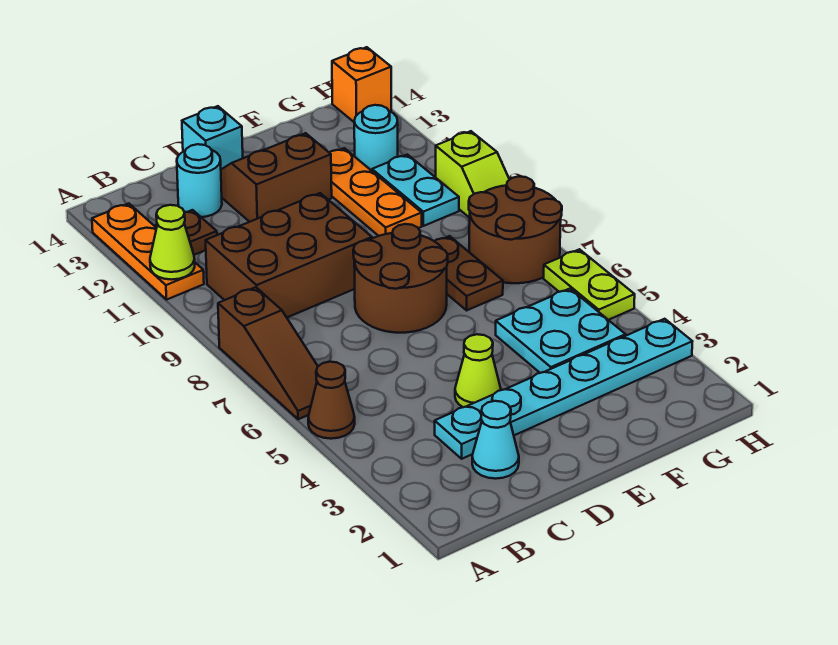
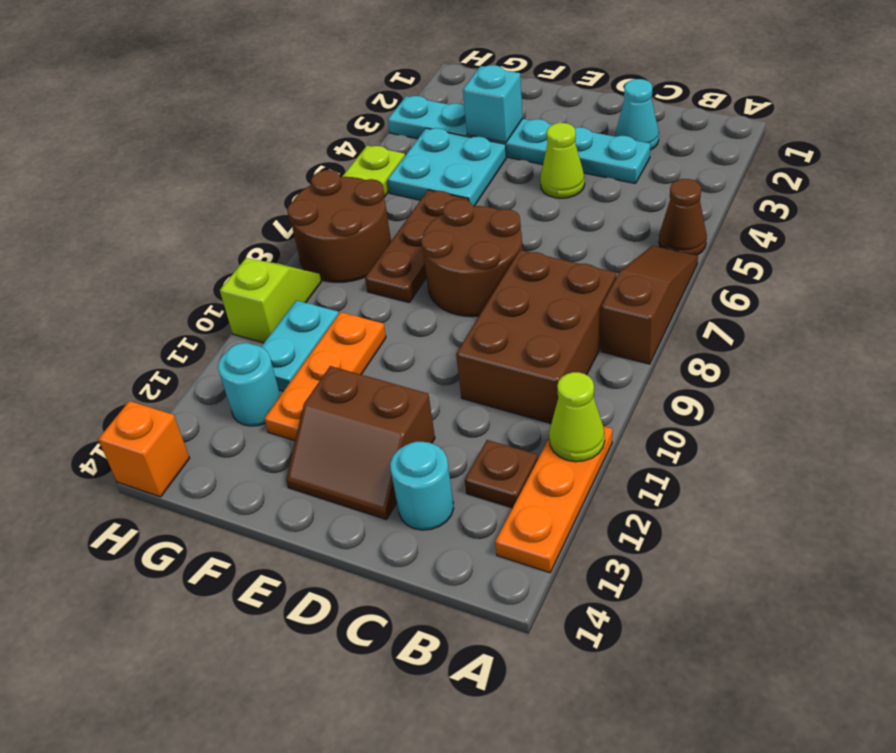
brown brick B9:D10 level 1 -> brown brick B8:C10 level 1
cyan brick D14 level 1 -> cyan brick F3 level 2
brown plate F7:F8 level 1 -> brown plate F6:F8 level 1

